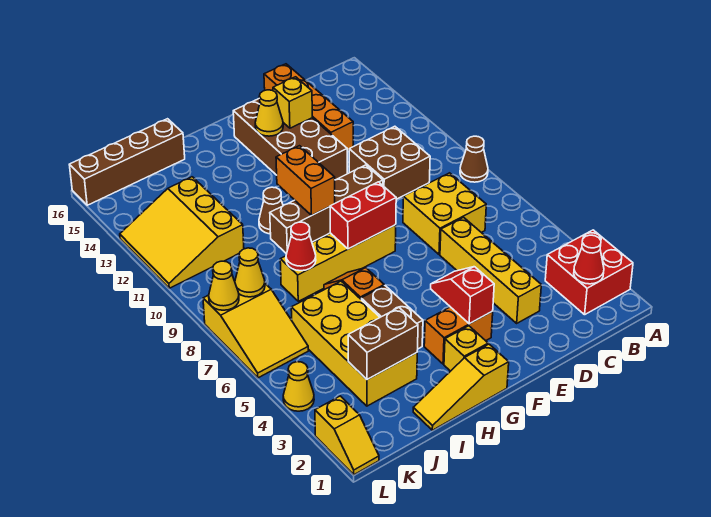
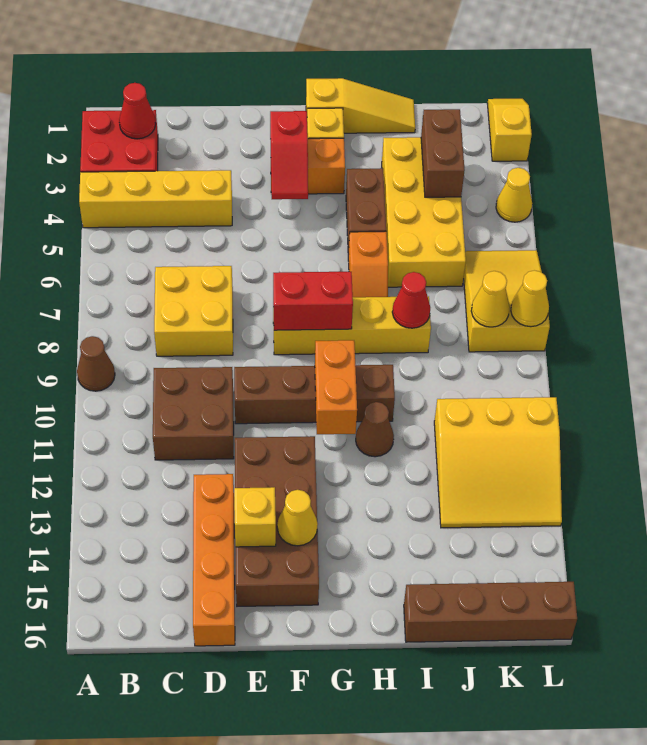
yellow brick D3:D6 level 1 -> yellow brick A4:D4 level 1
brown brick I3:J3 level 2 -> brown brick J3:J4 level 2
yellow slope J11:L13 level 1 top J -> yellow slope J11:L13 level 1 top 11

